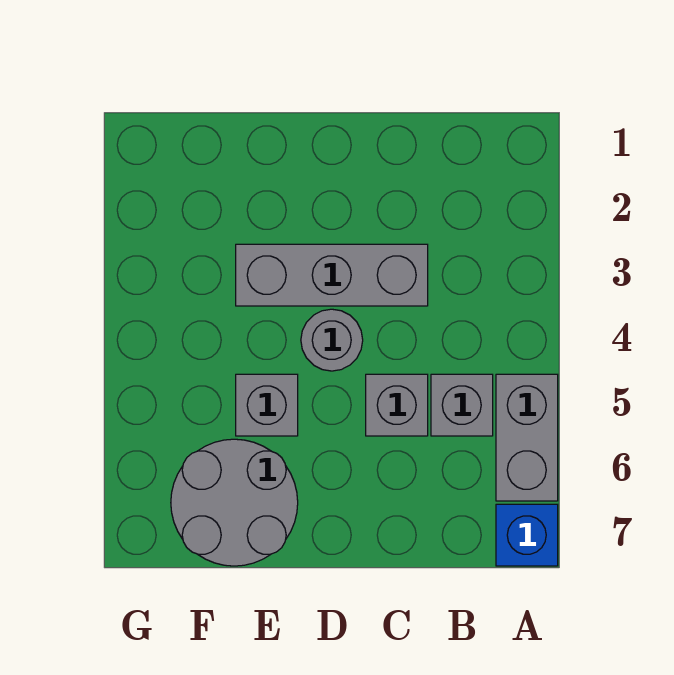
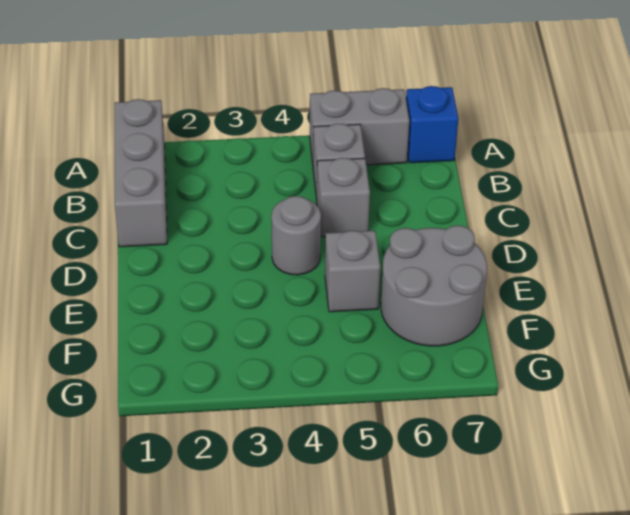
grey brick C3:E3 level 1 -> grey brick A1:C1 level 1

